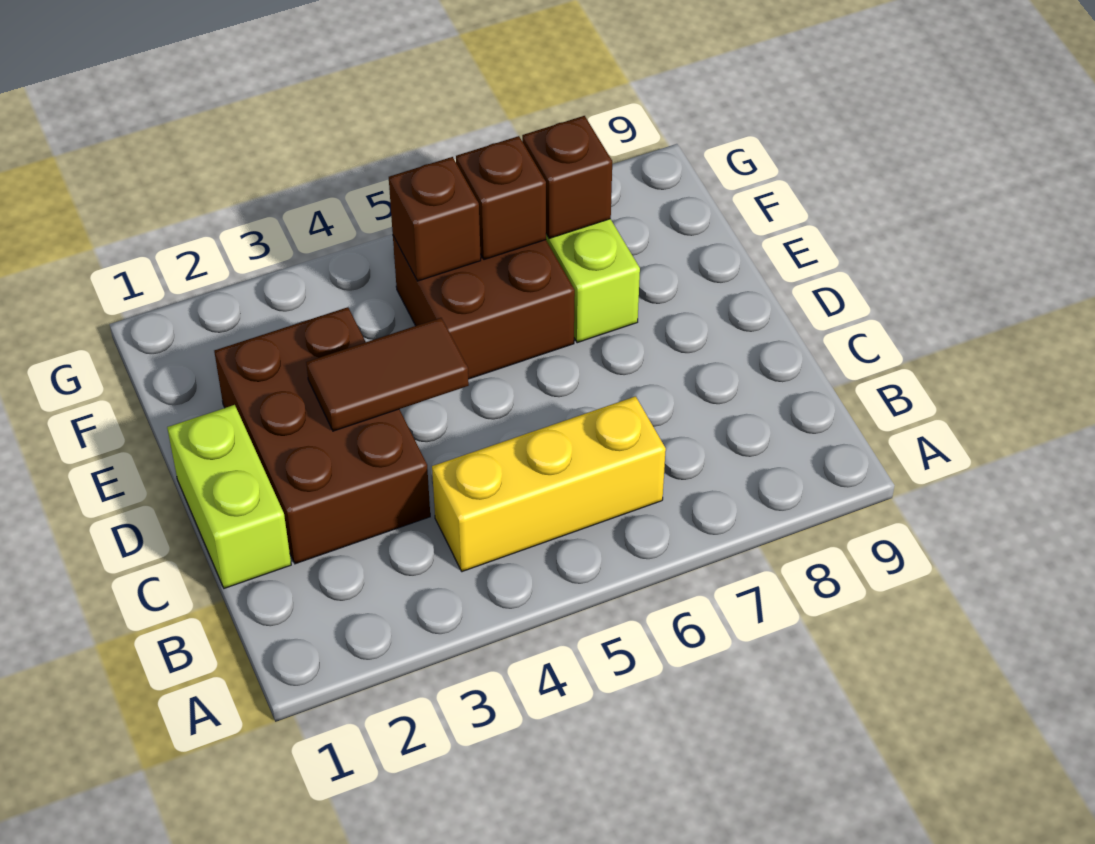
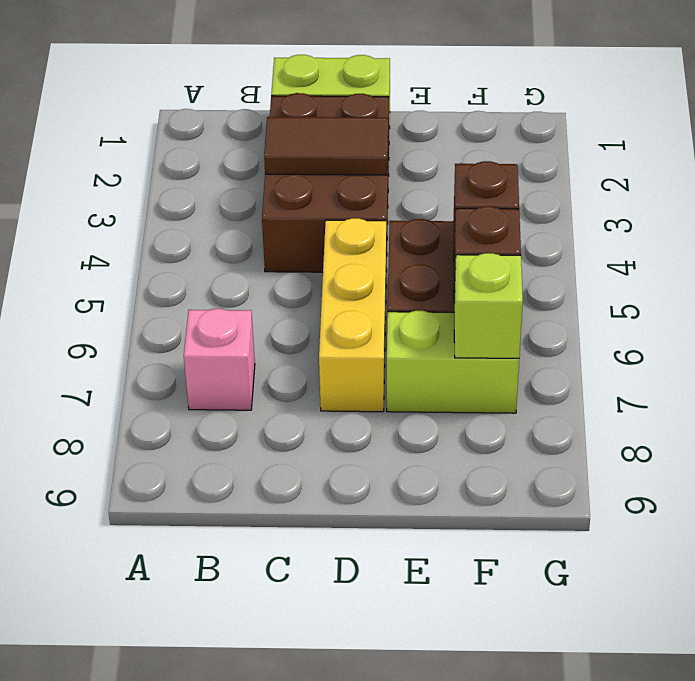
yellow brick B4:B6 level 1 -> yellow brick D5:D7 level 1
none -> pink brick B7 level 1
brown brick C2:E3 level 1 -> brown brick C2:D4 level 1
brown tile D3:D4 level 2 -> brown tile C3:D3 level 2
brown brick F7 level 2 -> lime brick F7 level 2

